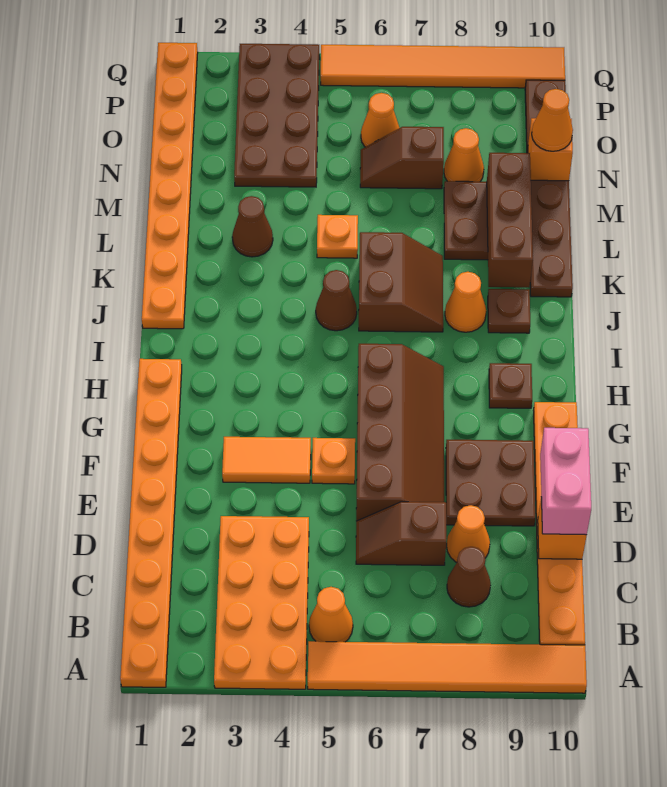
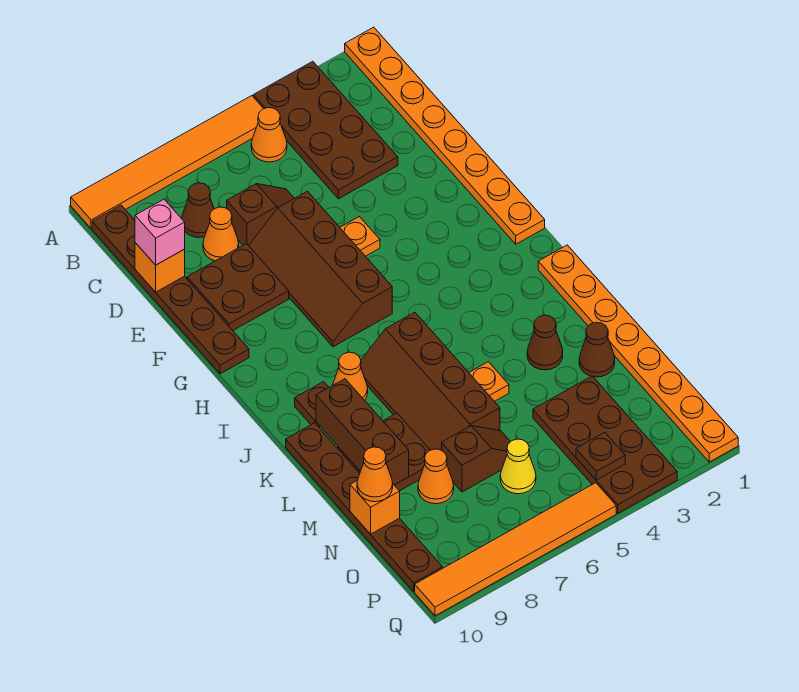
orange plate A3:D4 level 1 -> brown plate A3:D4 level 1
orange plate B10:G10 level 1 -> brown plate B10:G10 level 1
pink brick D10:E10 level 3 -> pink brick D10 level 3
orange tile F3:F4 level 1 -> none
brown plate H9 level 1 -> brown plate P4 level 2
brown cone J5 level 1 -> brown cone M2 level 1
brown slope J6:K7 level 1 top 6 -> brown slope J6:M7 level 1 top 6
orange cone O6 level 1 -> yellow cone O6 level 1

